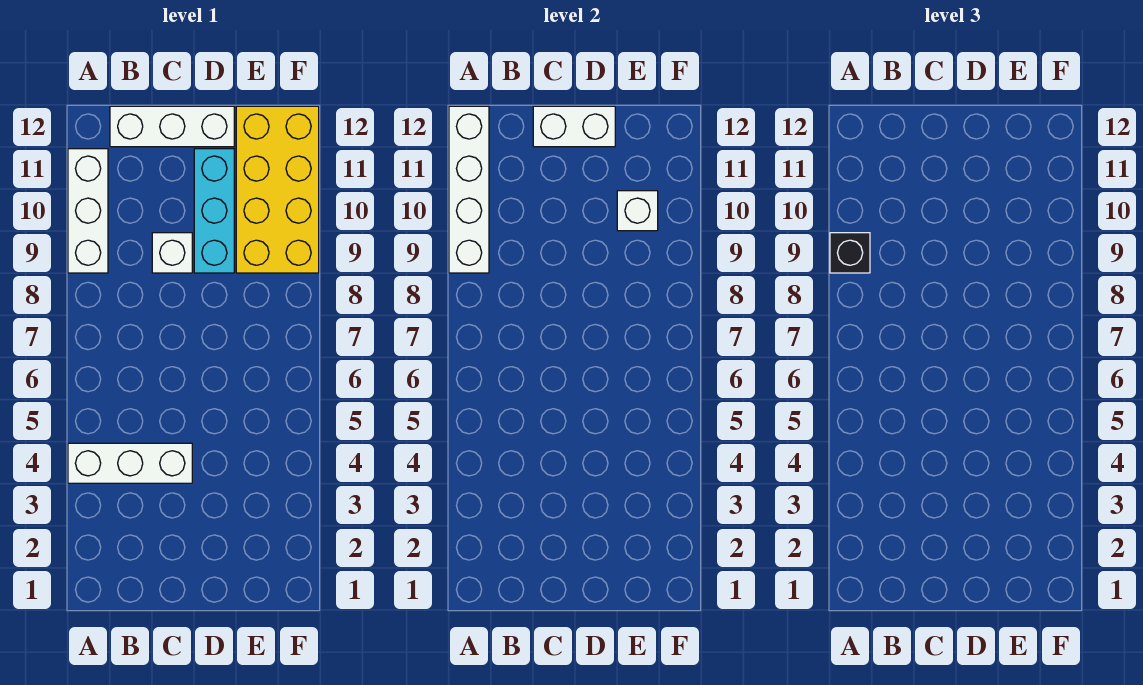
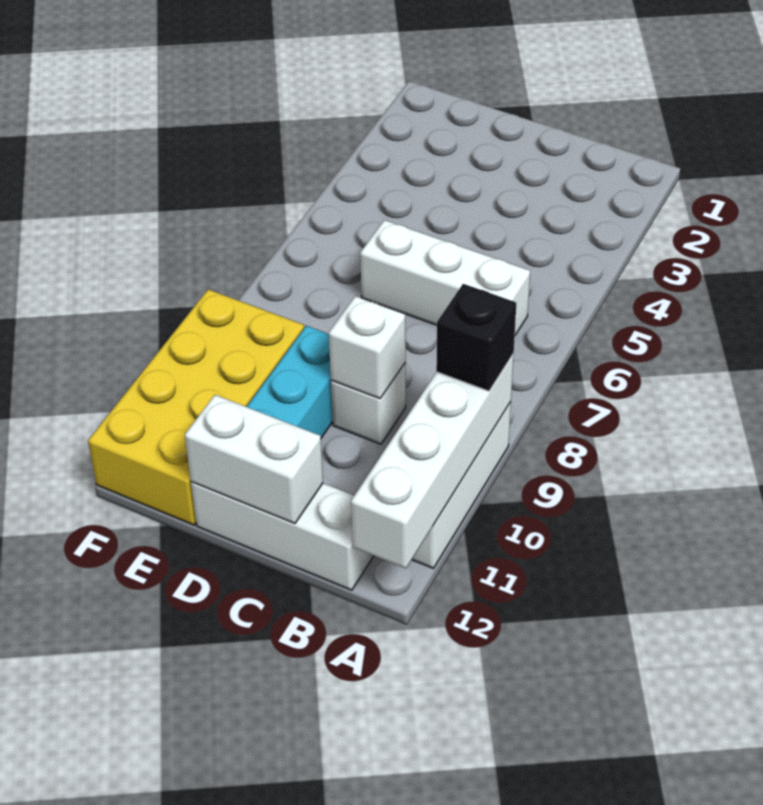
white brick A4:C4 level 1 -> white brick B6:D6 level 1
white brick E10 level 2 -> white brick C9 level 2

